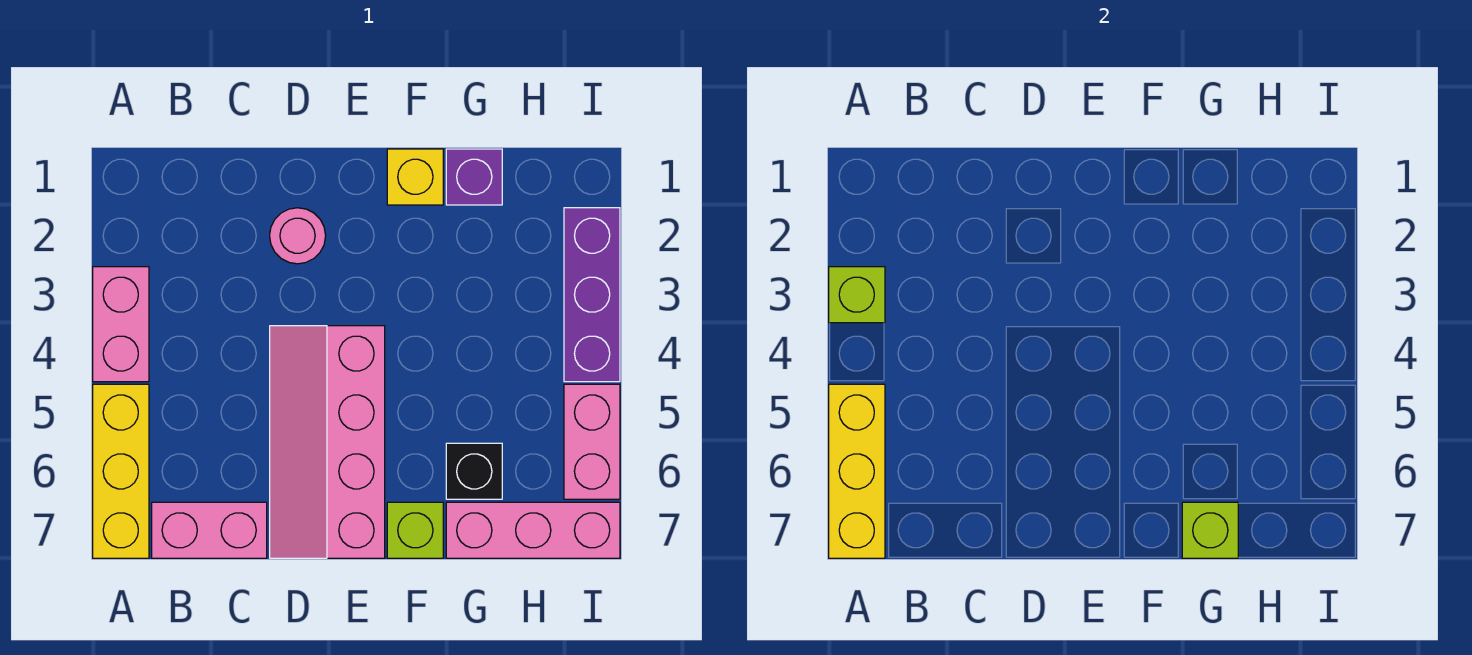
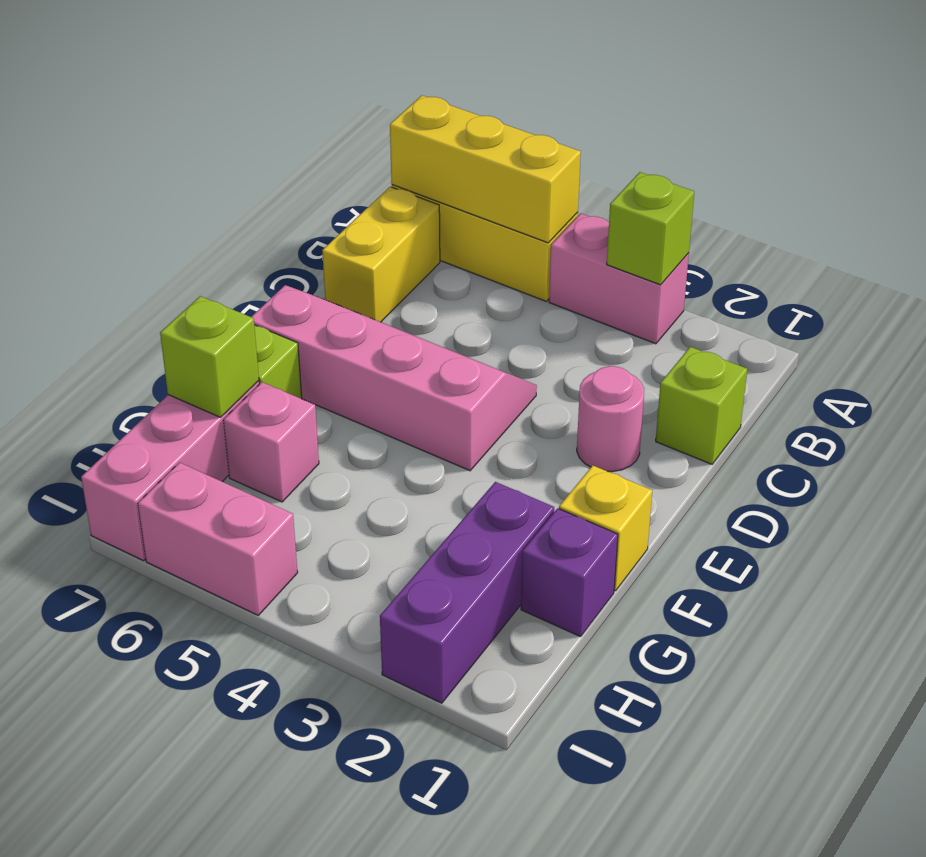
pink brick B7:C7 level 1 -> yellow brick B7:C7 level 1
none -> lime brick C1 level 1
black brick G6 level 1 -> pink brick G6 level 1
purple brick I2:I4 level 1 -> purple brick G2:I2 level 1

